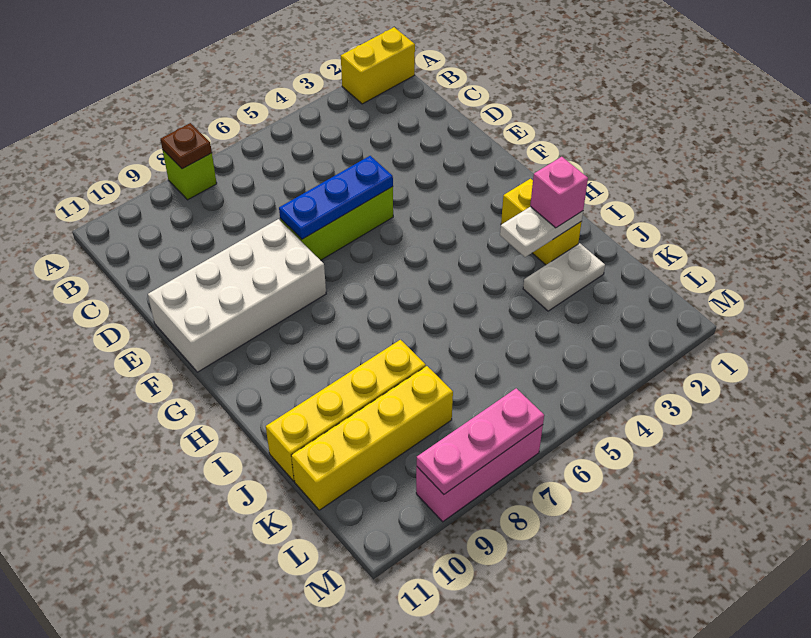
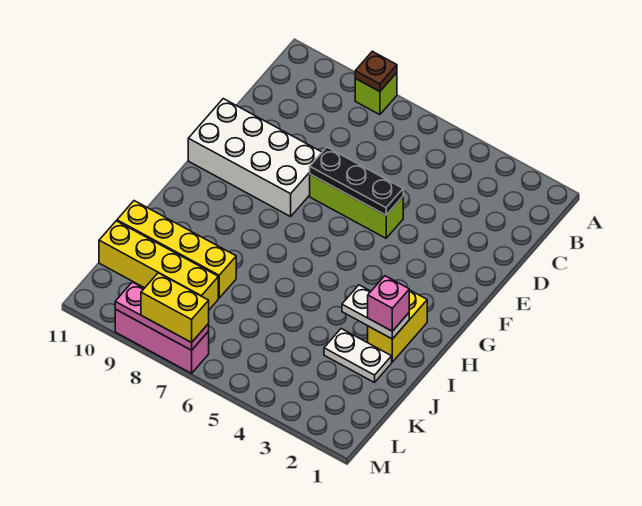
yellow brick A1:A2 level 1 -> yellow brick M7:M8 level 3
blue plate E5:E7 level 2 -> black plate E5:E7 level 2

